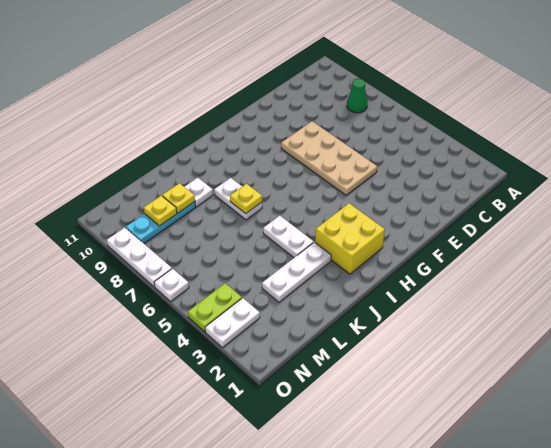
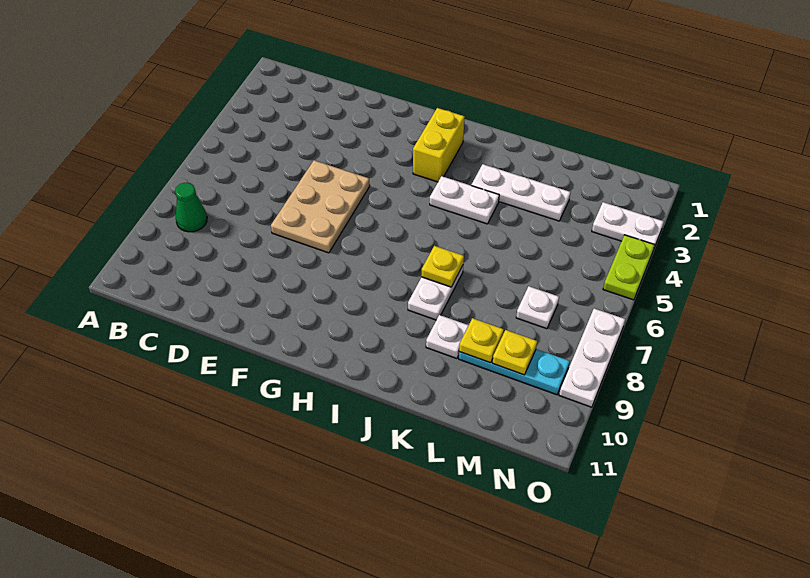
tan plate E5:F8 level 1 -> tan plate E5:F7 level 1
yellow brick H2:I3 level 1 -> yellow brick H2:H3 level 1
white plate J4:J5 level 1 -> white plate I4:J4 level 1
lime plate N4:O4 level 1 -> lime plate O4:O5 level 1
white plate O6 level 1 -> white plate M7 level 1

